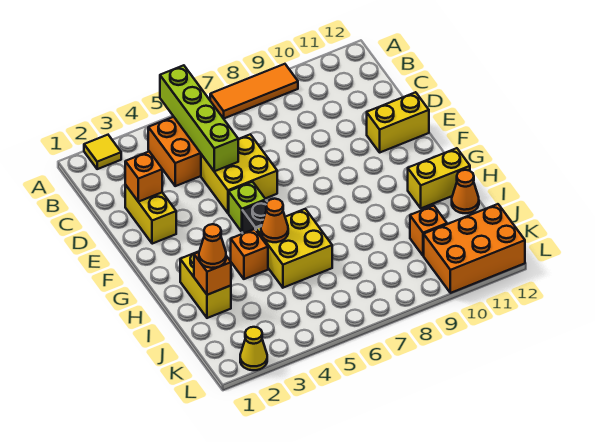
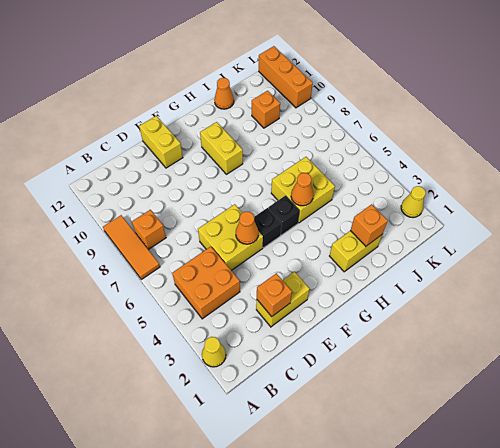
yellow tile A2 level 1 -> yellow cone A2 level 1
lime brick A5:D5 level 2 -> none
lime brick F5 level 1 -> black brick F5 level 1
orange brick H4 level 1 -> orange brick B8 level 1
yellow brick H11:H12 level 1 -> yellow brick G9:G10 level 1
orange cone I2 level 3 -> orange cone E5 level 2
orange brick K10:L12 level 1 -> orange brick L10:L12 level 1

